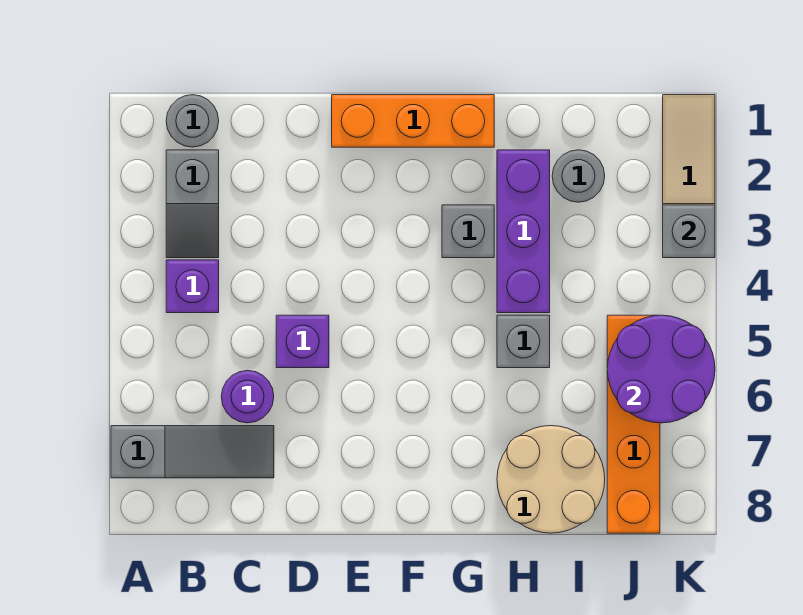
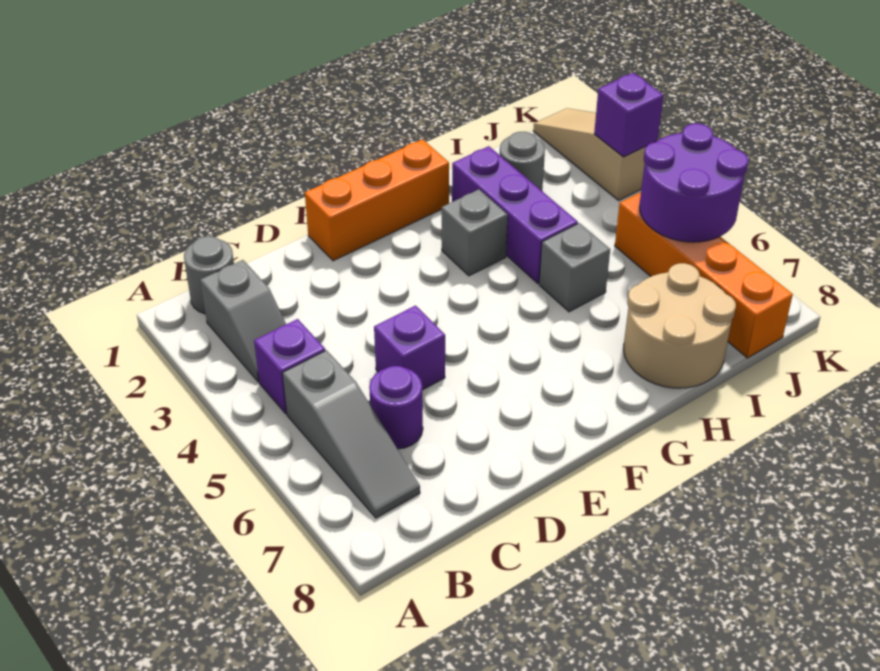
grey slope A7:C7 level 1 top A -> grey slope B5:B7 level 1 top 5
grey brick K3 level 2 -> purple brick K3 level 2

